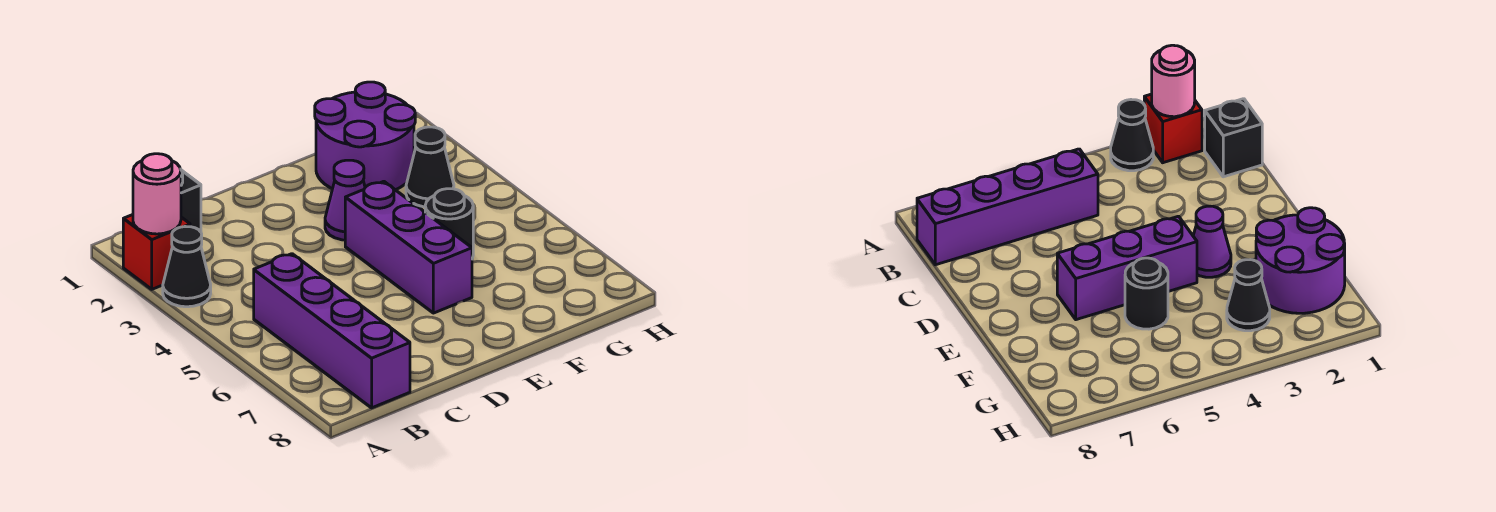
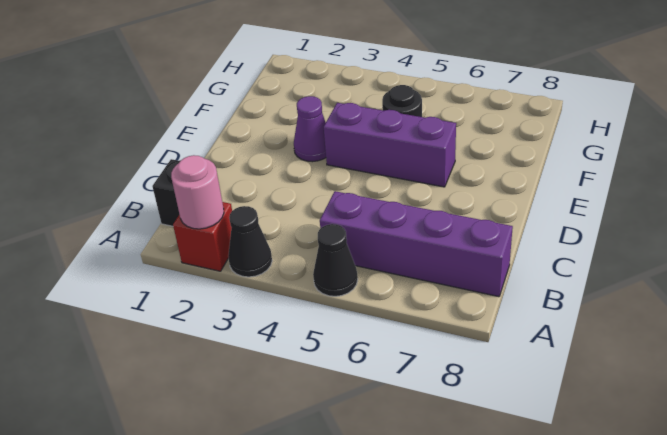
purple round brick F1:G2 level 1 -> none
black cone G3 level 1 -> black cone A5 level 1

